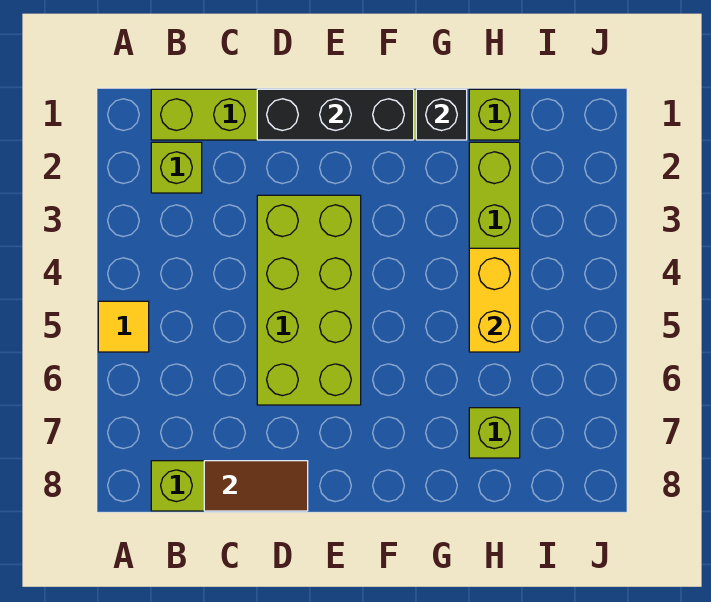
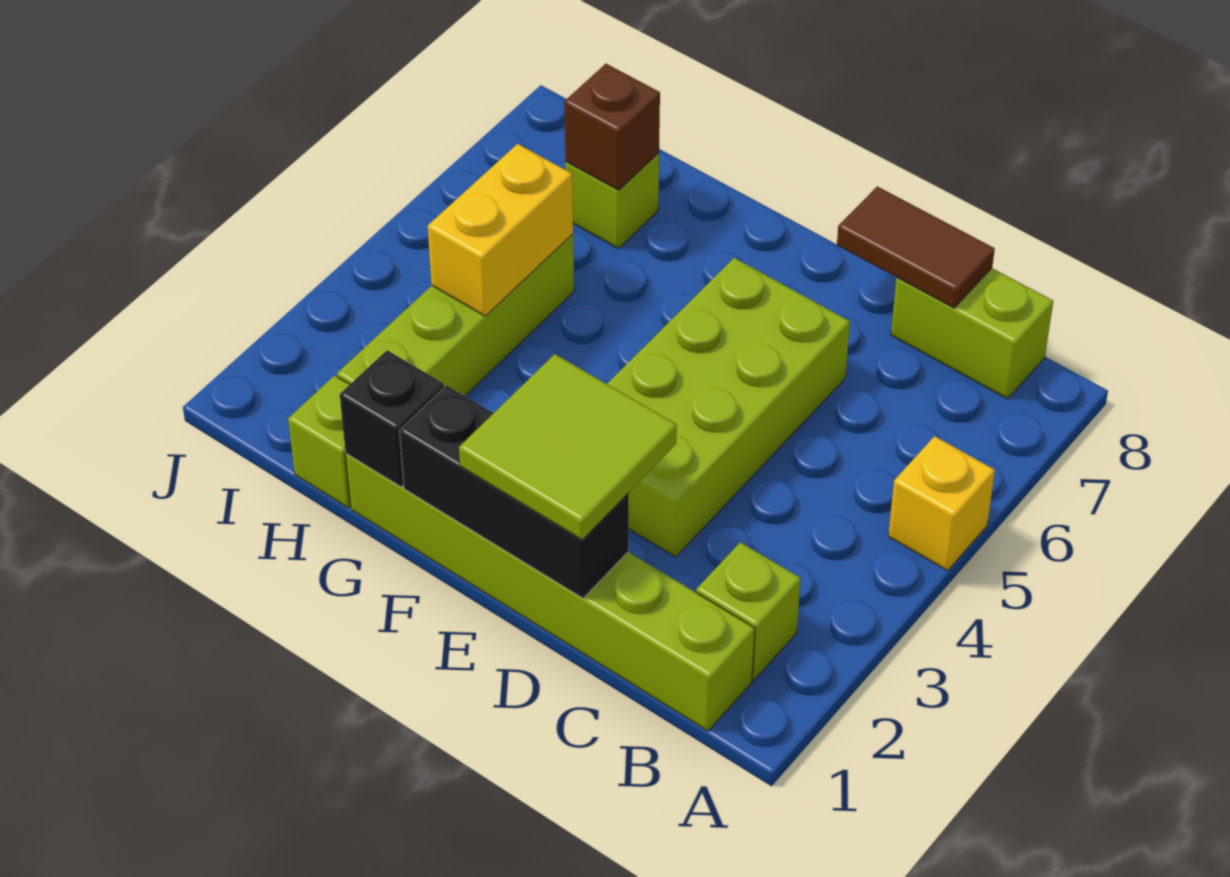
yellow tile A5 level 1 -> yellow brick A5 level 1
none -> lime tile D1:E2 level 3
none -> brown brick H7 level 2

